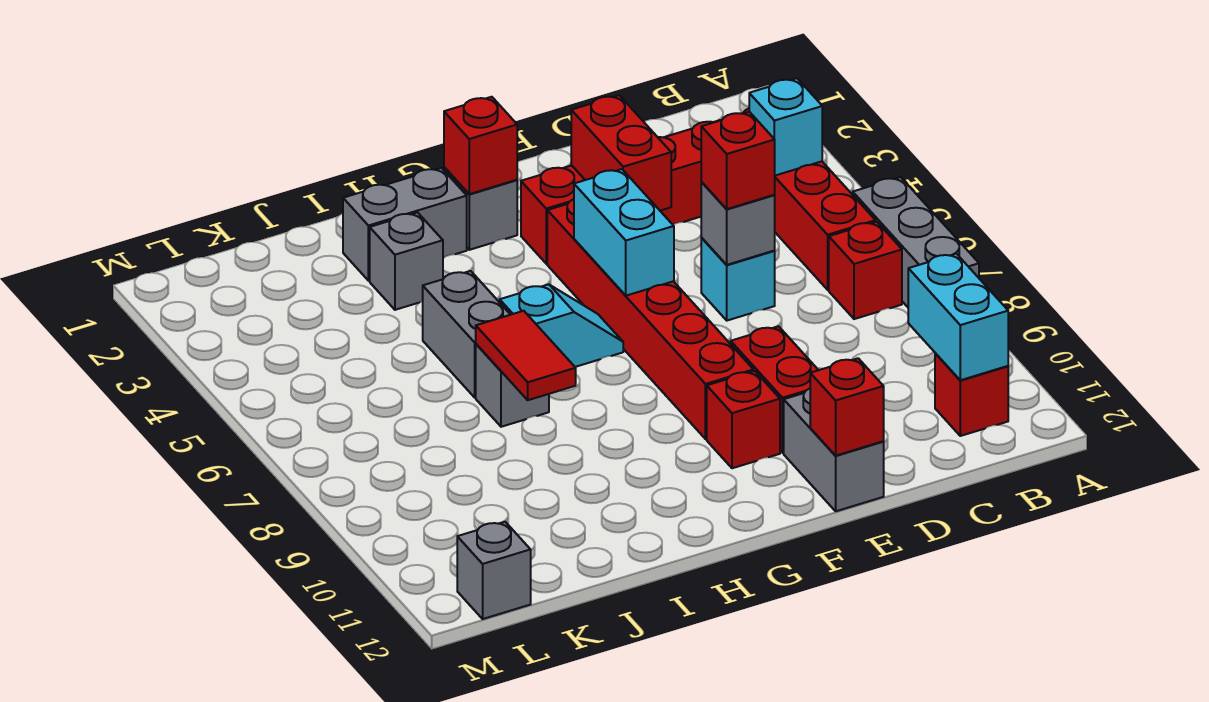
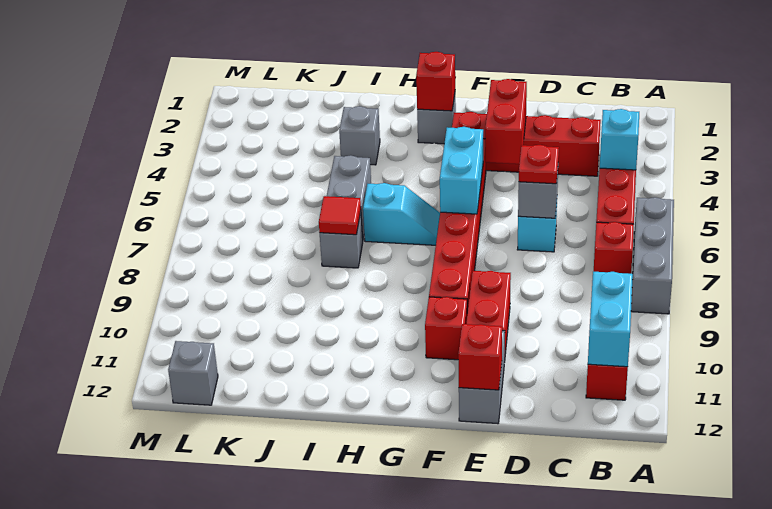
red brick D6 level 3 -> red plate D6 level 3
grey brick H2:I2 level 1 -> none
red tile I7:I8 level 2 -> red tile I7 level 2

